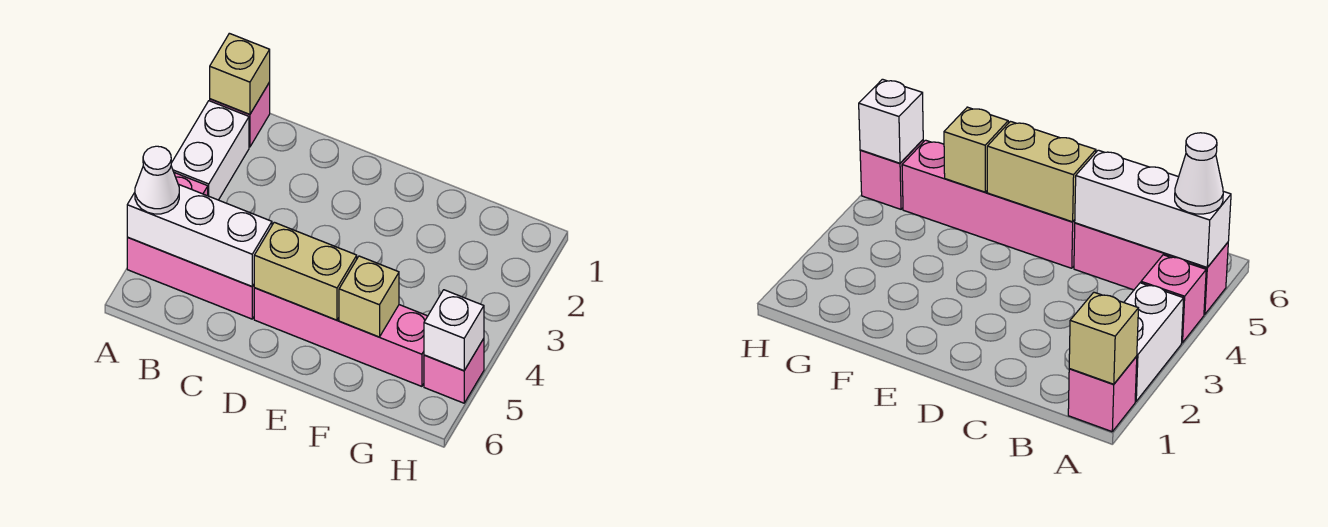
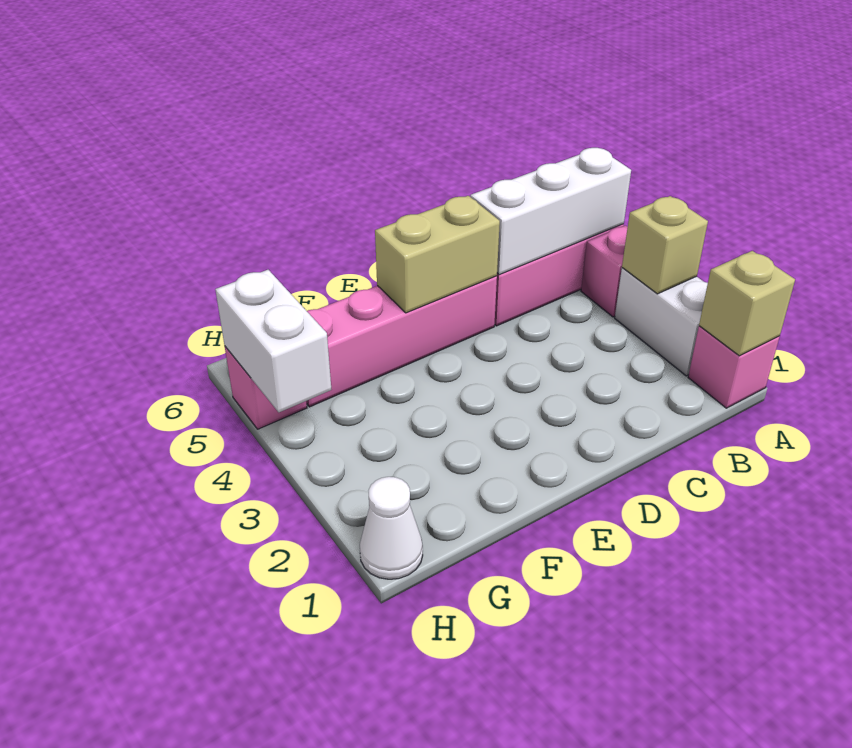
white cone A5 level 3 -> white cone H1 level 1
tan brick F5 level 2 -> tan brick A3 level 2
white brick H5 level 2 -> white brick H4:H5 level 2

